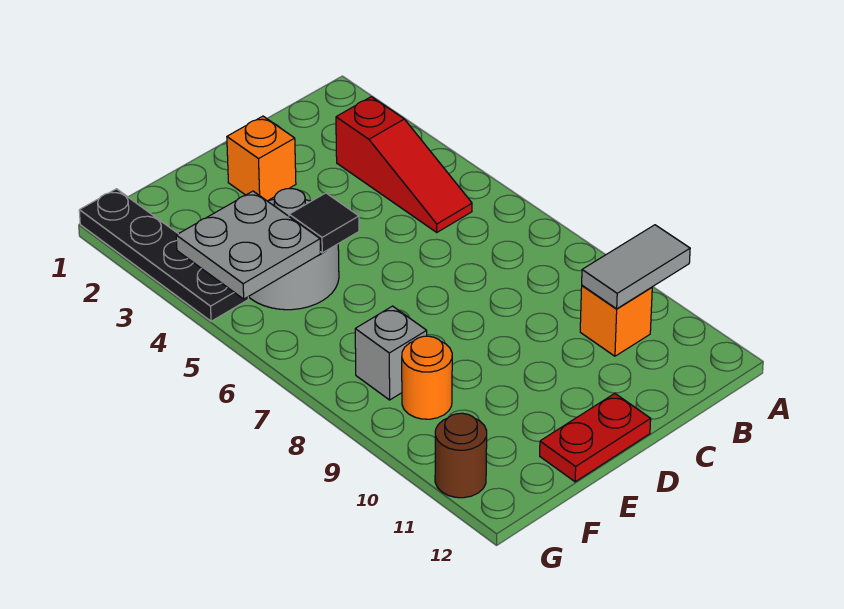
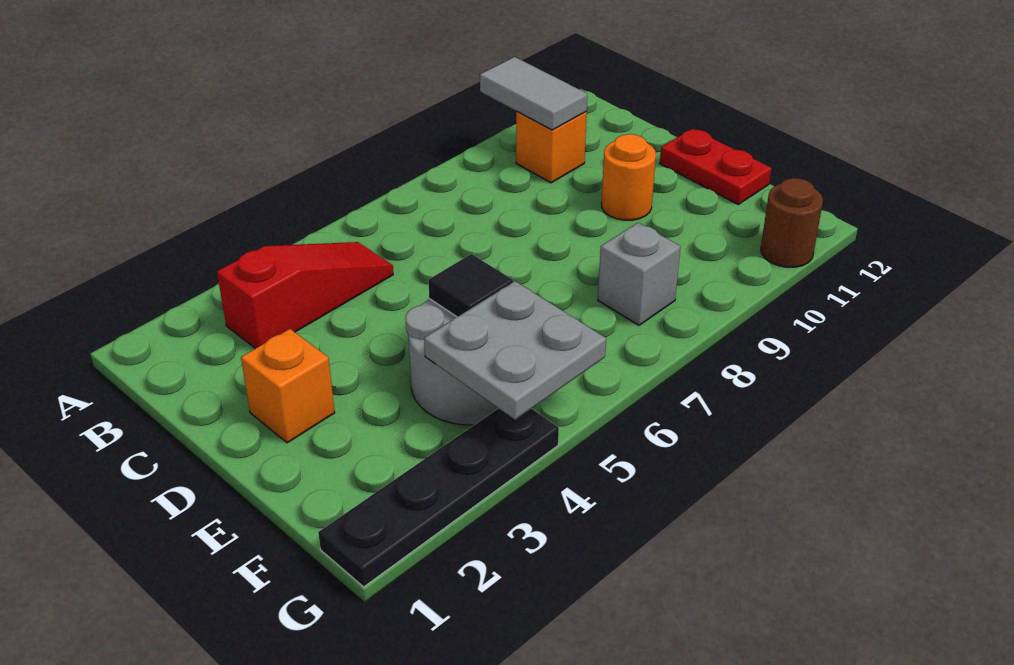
orange round brick F9 level 1 -> orange round brick D10 level 1

